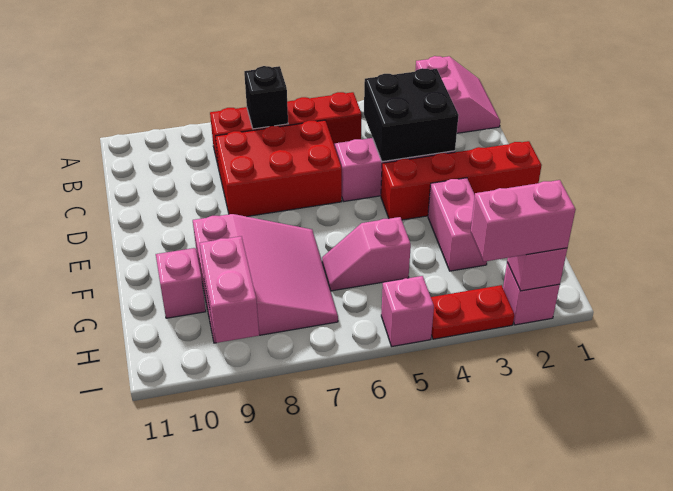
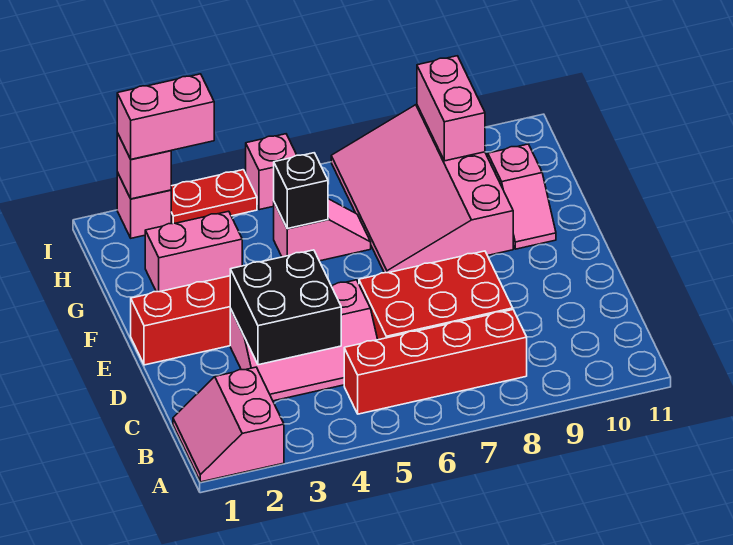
black brick B7 level 2 -> black brick G5 level 2
pink brick F3:G3 level 1 -> pink brick G2:G3 level 1
pink slope F7:H9 level 1 top 9 -> pink slope F7:I9 level 1 top 9

